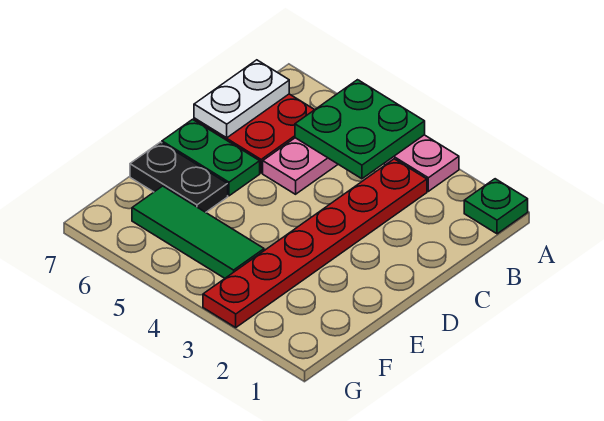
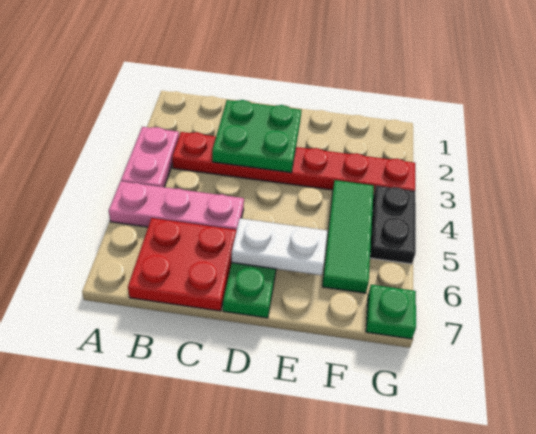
green plate A1 level 1 -> green plate G7 level 1
green plate A4:B5 level 2 -> green plate C2:D3 level 2
white plate B7:C7 level 2 -> white plate D6:E6 level 2
black plate E6:E7 level 1 -> black plate G4:G5 level 1

